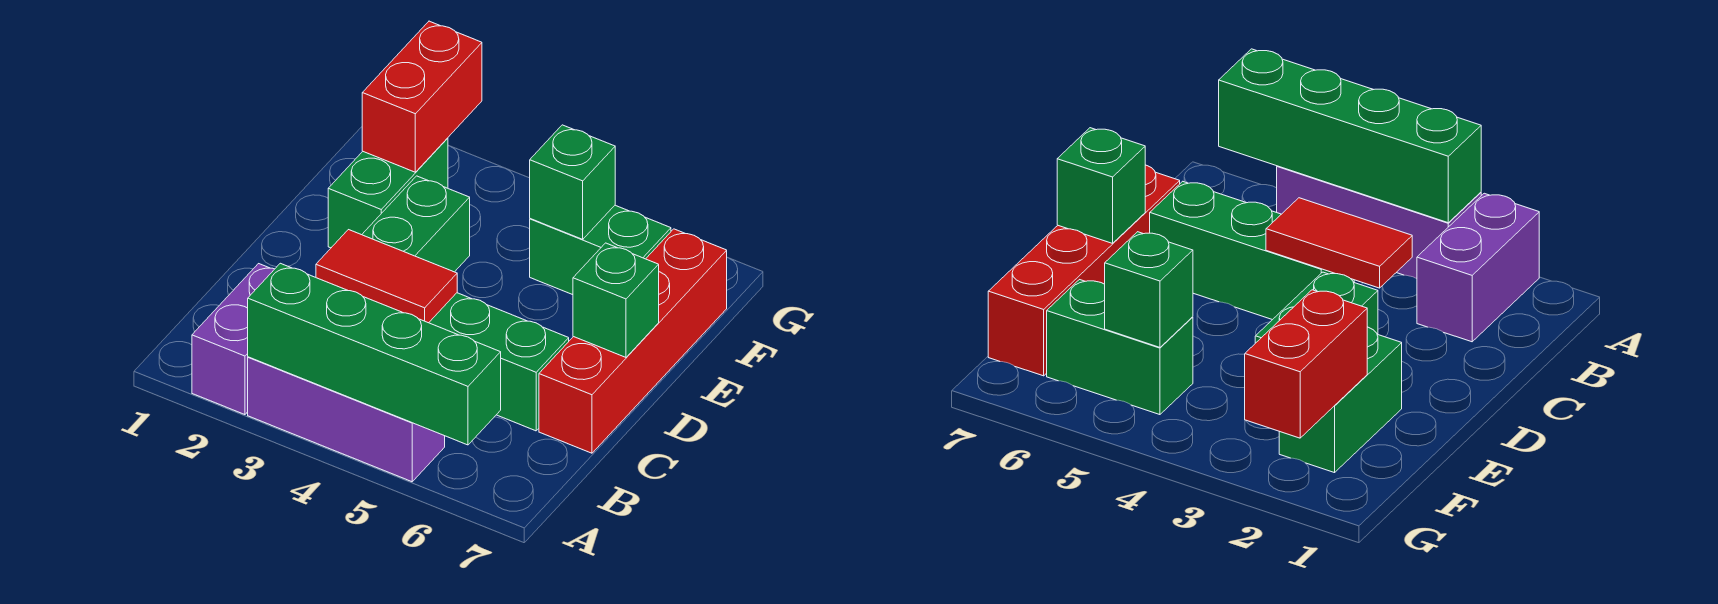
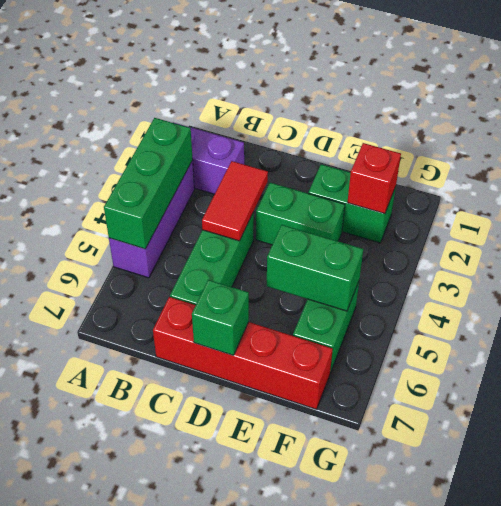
green brick A3:A6 level 2 -> green brick A3:A5 level 2
red brick F2:G2 level 2 -> red brick F2 level 2
green brick F5 level 2 -> green brick E5:F5 level 2

